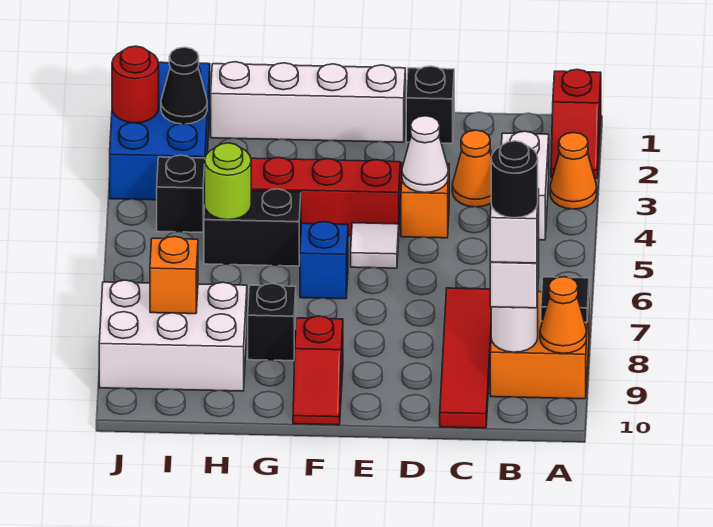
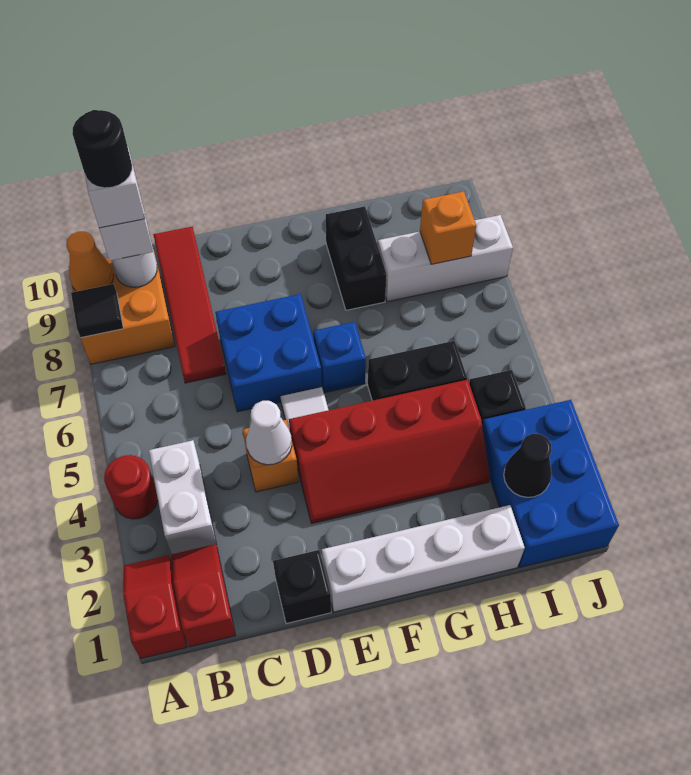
orange cone A3 level 1 -> none
orange cone C3 level 1 -> none
none -> blue brick D6:E7 level 1
red slope F9:F10 level 1 top 9 -> red slope B1:B2 level 1 top 1
black brick G8 level 1 -> black brick G8:G9 level 1
lime round brick H5 level 2 -> none
white brick H8:J9 level 1 -> white brick H8:J8 level 1
red round brick J2 level 2 -> red round brick A4 level 1

